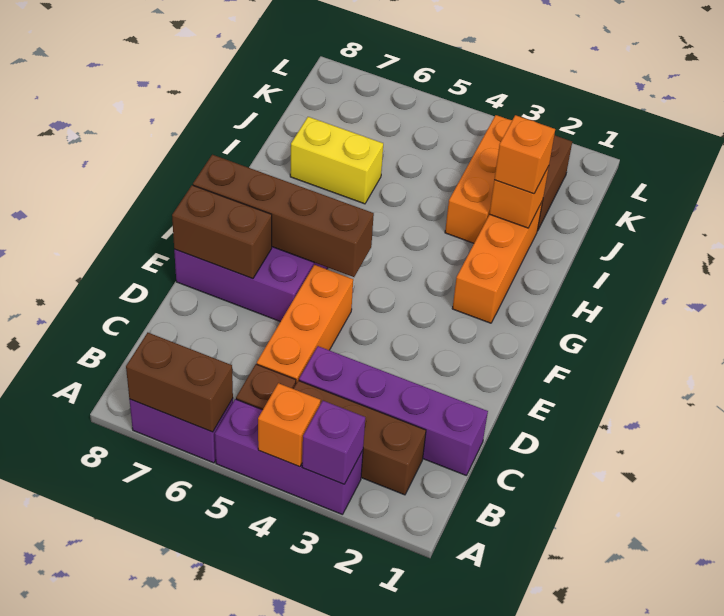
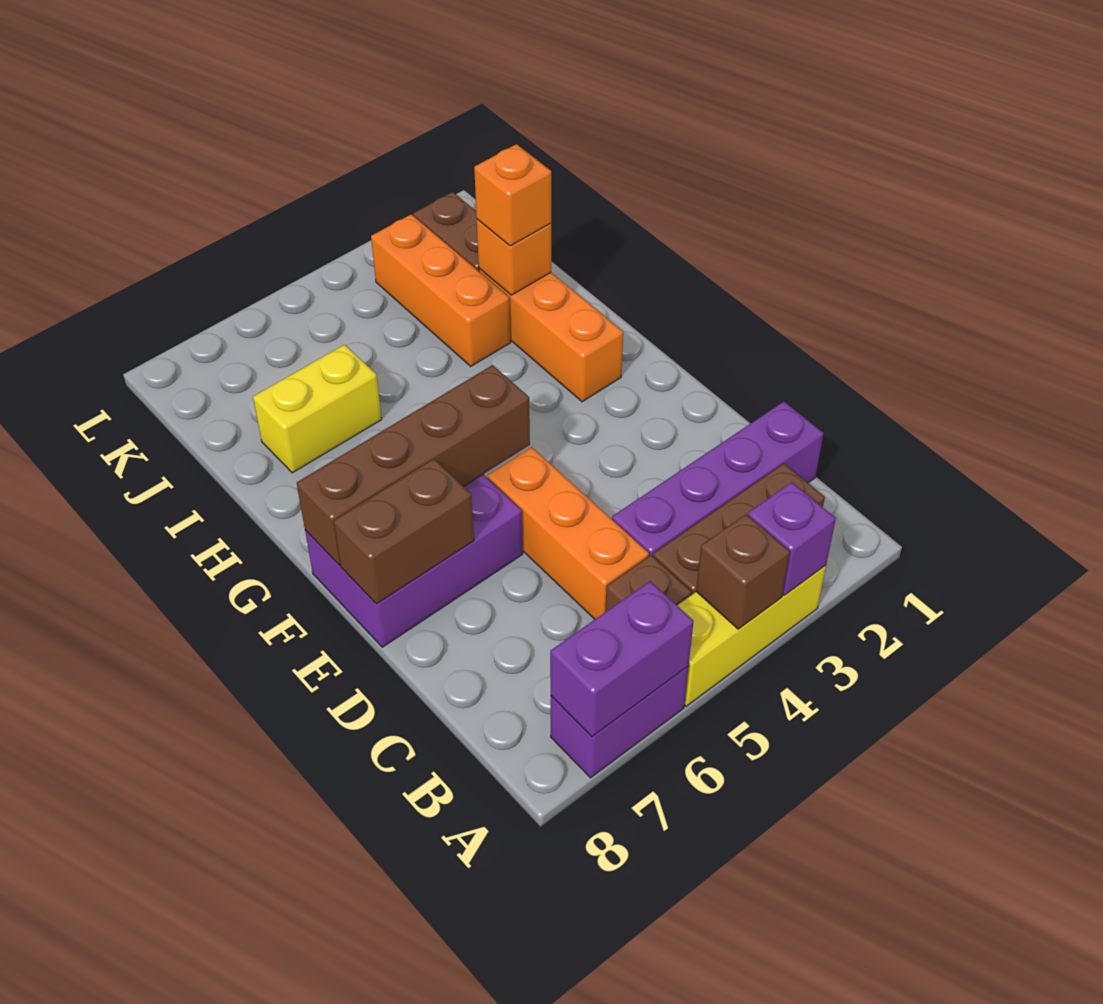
purple brick A3:A5 level 1 -> yellow brick A3:A5 level 1
orange brick A4 level 2 -> brown brick A4 level 2
brown brick A6:A7 level 2 -> purple brick A6:A7 level 2

